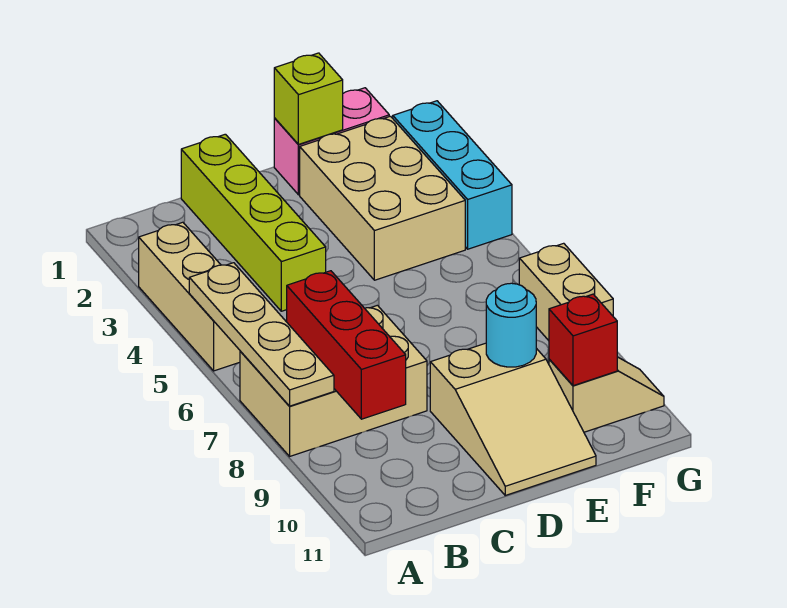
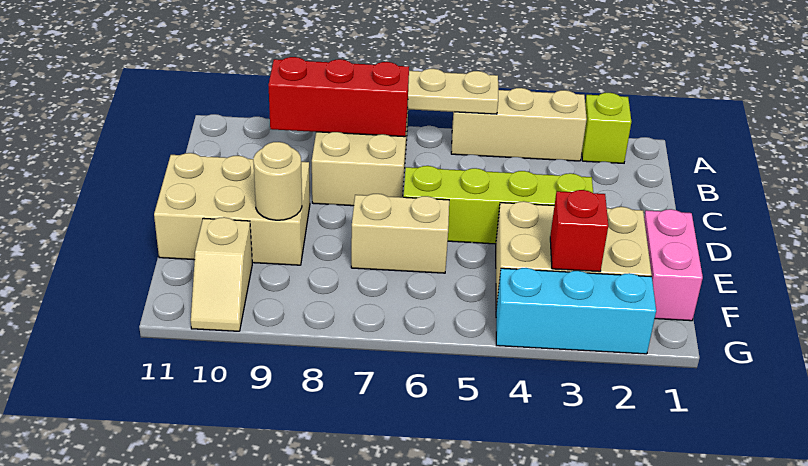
lime brick C1:C4 level 1 -> lime brick D3:D6 level 1
tan slope D9:E11 level 1 top 9 -> tan brick D9:E11 level 1
lime brick E1 level 2 -> lime brick A2 level 1
cyan round brick E9 level 2 -> tan round brick E9 level 2
red brick F10 level 2 -> red brick F3 level 2
tan brick G7:G8 level 1 -> tan brick E6:E7 level 1

